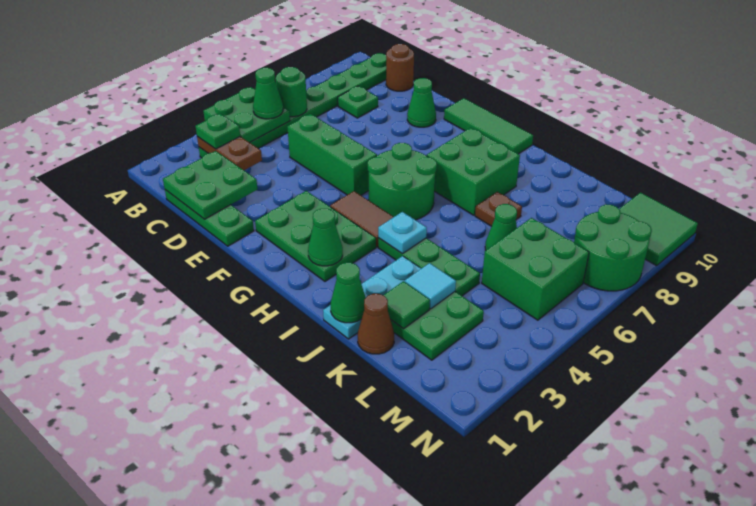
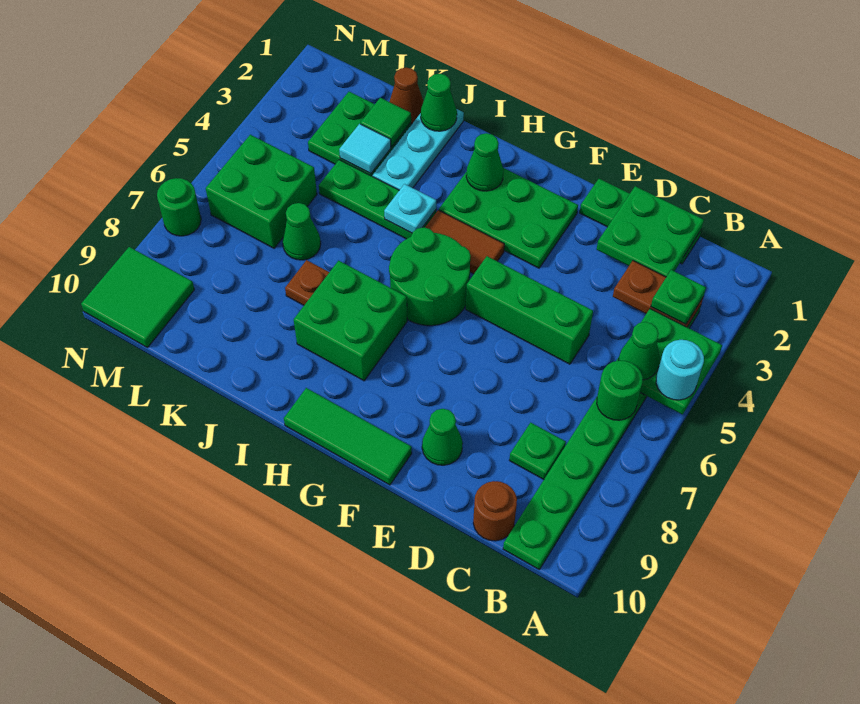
none -> cyan round brick A5 level 3
green round brick M7:N8 level 1 -> green round brick N7 level 1

